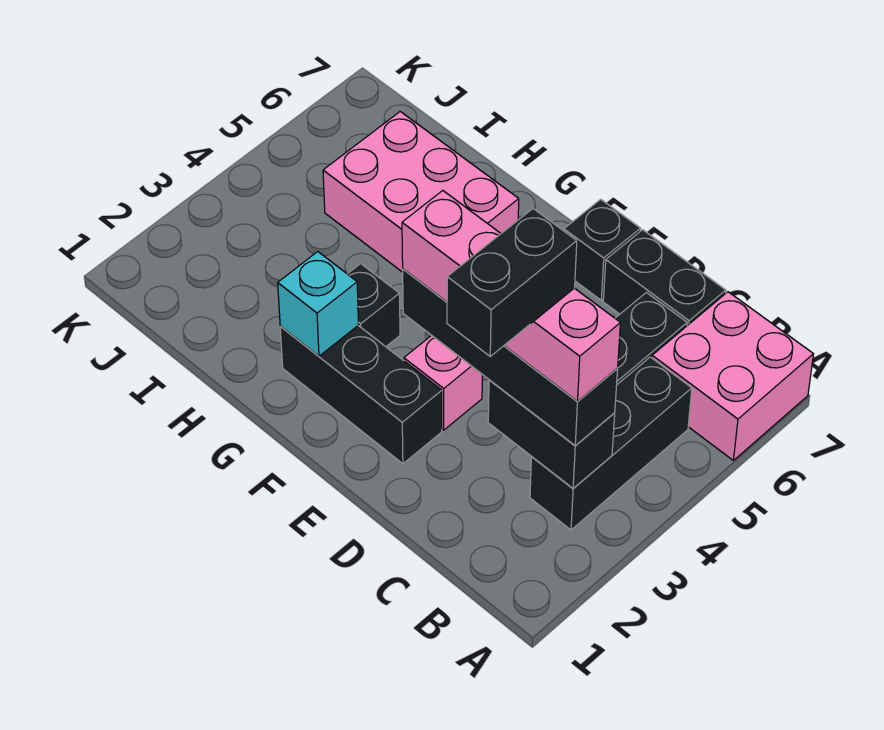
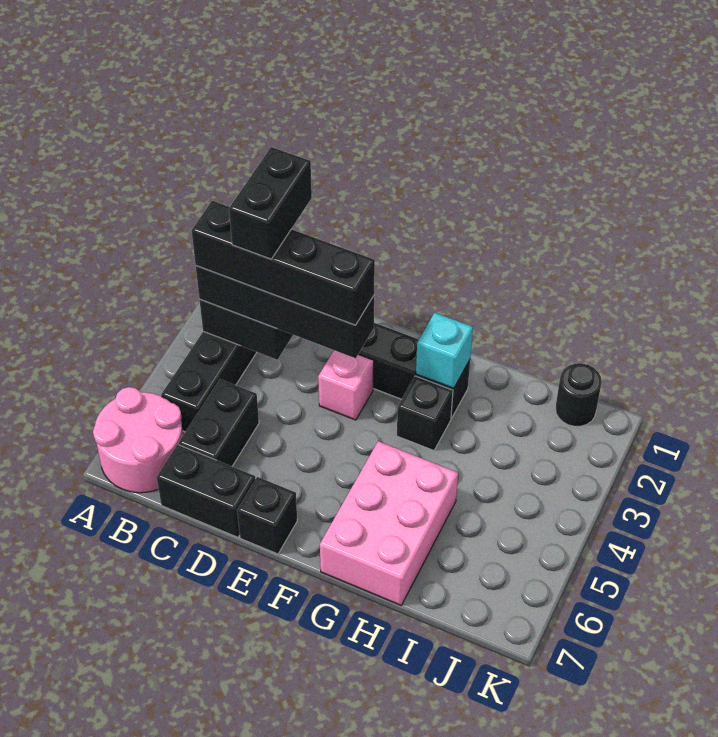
pink brick A6:B7 level 1 -> pink round brick A6:B7 level 1
pink brick B3:E3 level 4 -> black brick B3:E3 level 4
pink brick G5:I6 level 1 -> pink brick G5:H7 level 1
none -> black round brick J1 level 1

